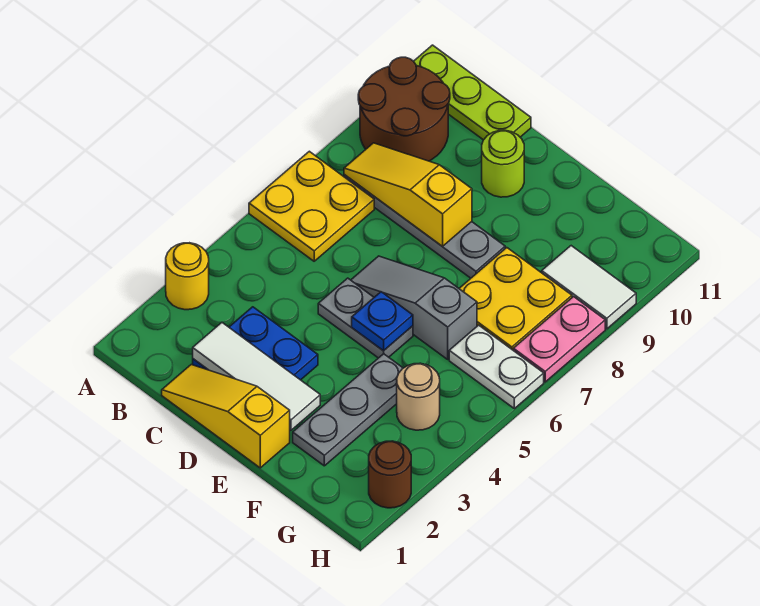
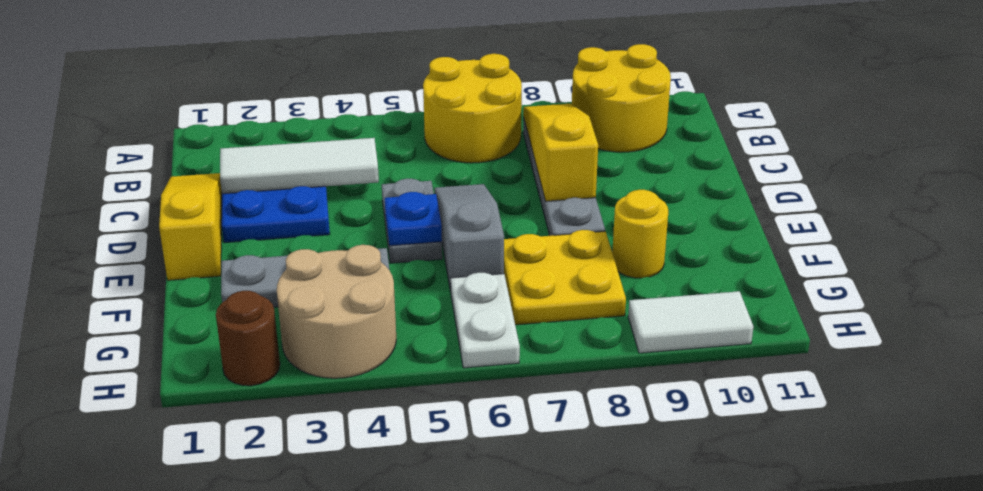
yellow round brick A3 level 1 -> yellow round brick F9 level 1
yellow plate A6:B7 level 1 -> yellow round brick A6:B7 level 1
brown round brick A9:B10 level 1 -> yellow round brick A9:B10 level 1
lime plate A11:C11 level 1 -> none
white tile C2:E2 level 2 -> white tile C2:C4 level 2
lime round brick D10 level 1 -> none
tan round brick G4 level 1 -> tan round brick G3:H4 level 1
white tile G9:H9 level 1 -> white tile H9:H10 level 1
pink plate H7:H8 level 1 -> none

